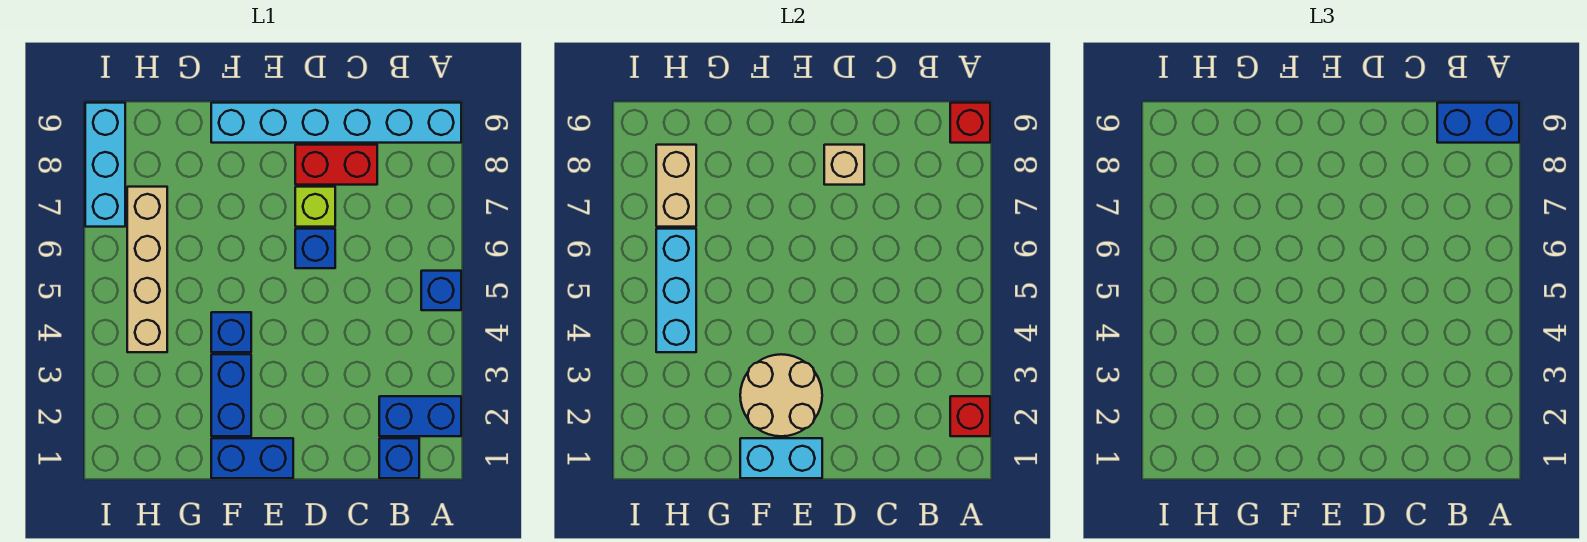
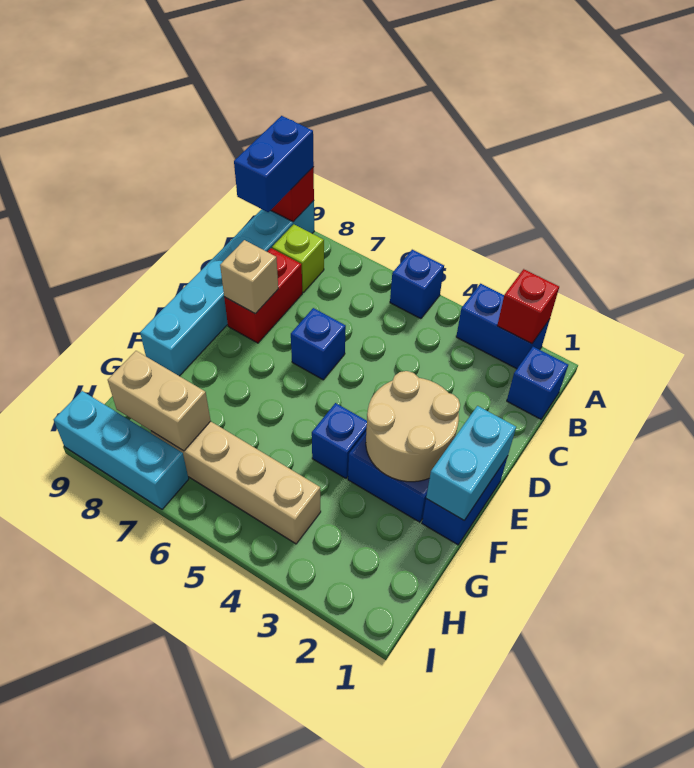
blue brick A2:B2 level 1 -> blue brick A2:A3 level 1
lime brick D7 level 1 -> lime brick B8 level 1
cyan brick H4:H6 level 2 -> none

